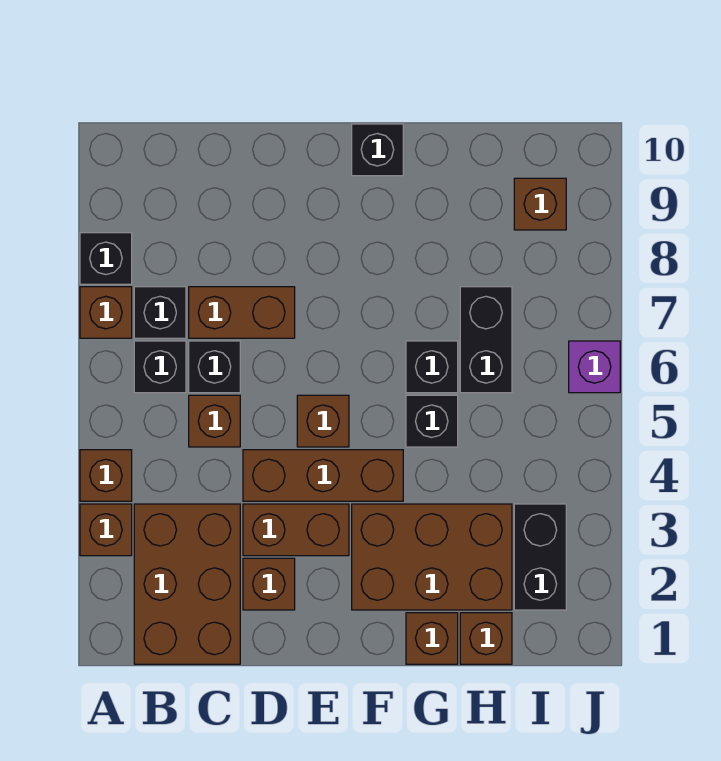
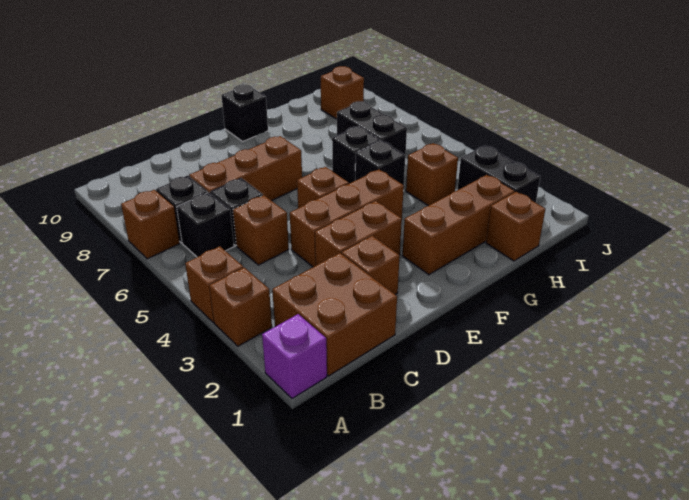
black brick A8 level 1 -> none
brown brick B1:C3 level 1 -> brown brick B1:C2 level 1
brown brick C7:D7 level 1 -> brown brick C7:E7 level 1
brown brick F2:H3 level 1 -> brown brick F2:H2 level 1
brown brick G1 level 1 -> brown brick H4 level 1
purple brick J6 level 1 -> purple brick A1 level 1

